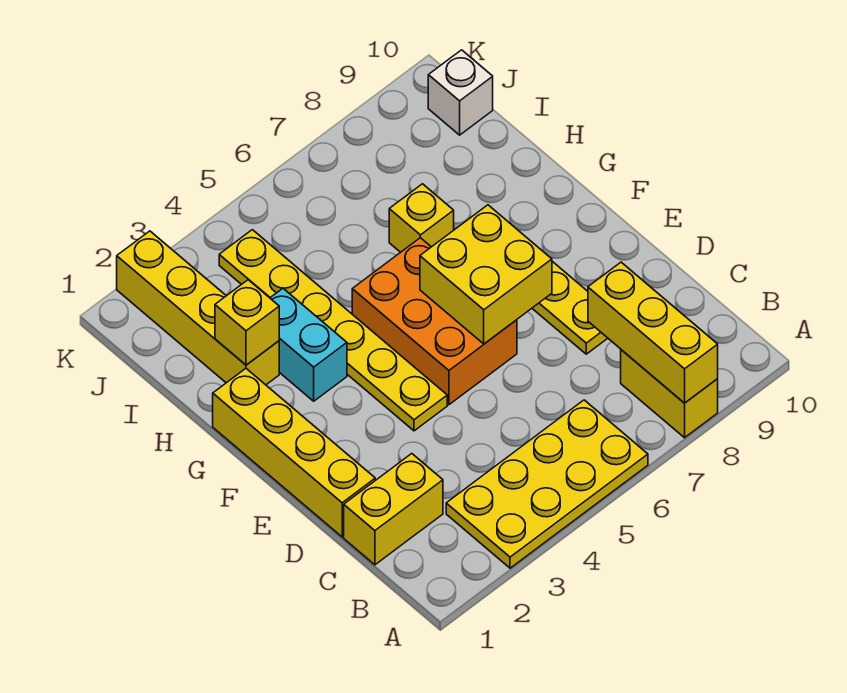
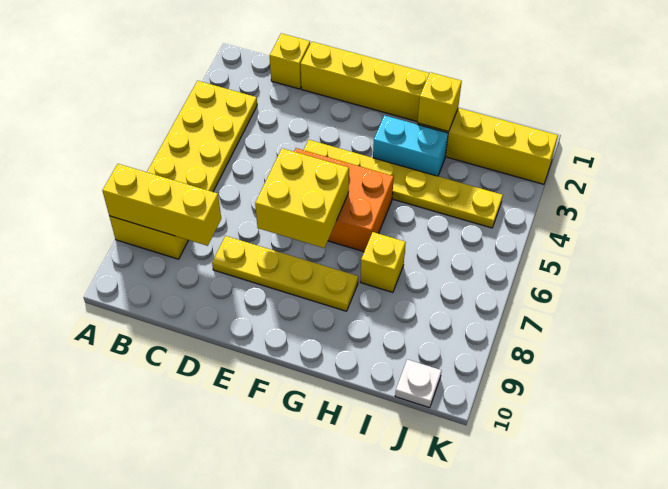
yellow brick C1:C2 level 1 -> yellow brick C1 level 1
white brick J10 level 1 -> white plate J10 level 1

